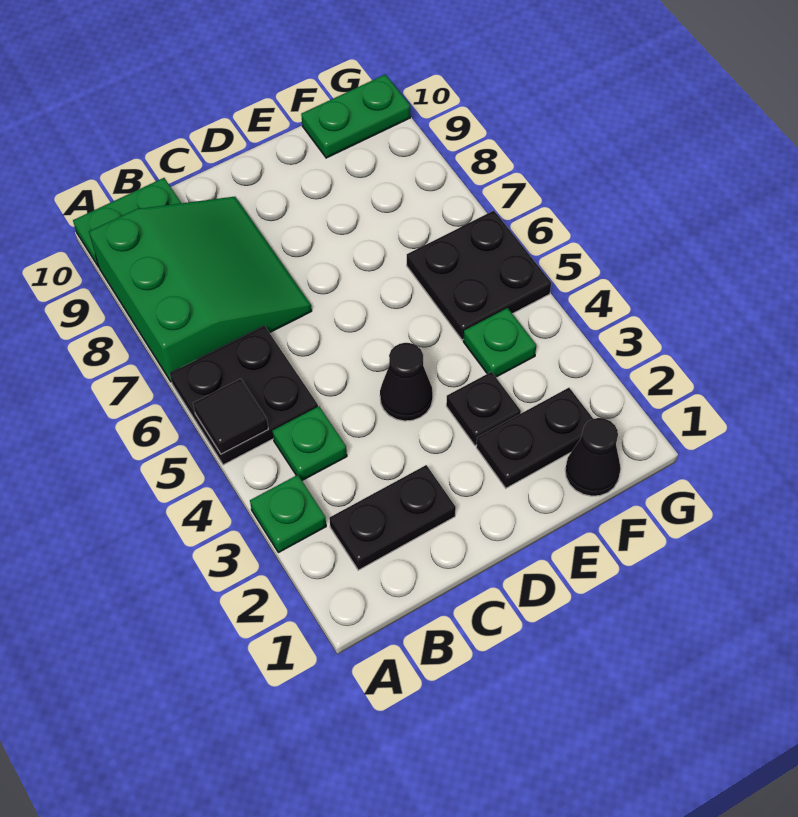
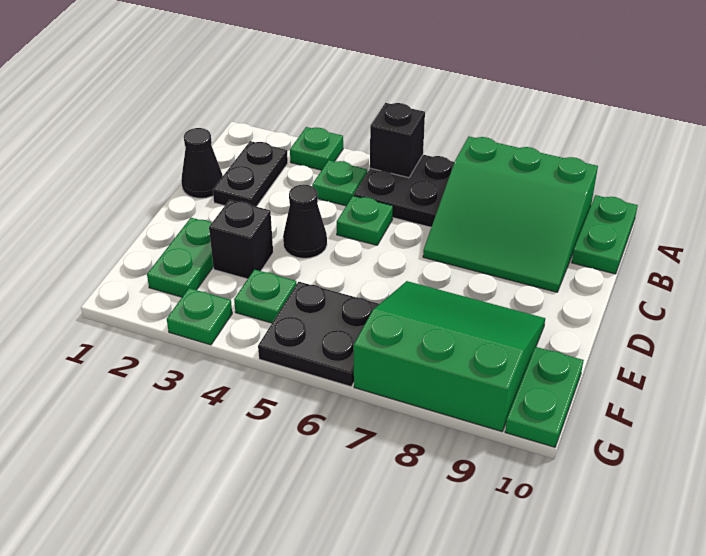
black tile A5 level 2 -> black brick A5 level 2
none -> green plate C5 level 1
black plate E2:F2 level 1 -> green plate E2:F2 level 1
black plate E3 level 1 -> black brick E3 level 1
none -> green slope E7:G9 level 1 top G
black cone F1 level 1 -> black cone C1 level 1
none -> green plate G3 level 1

